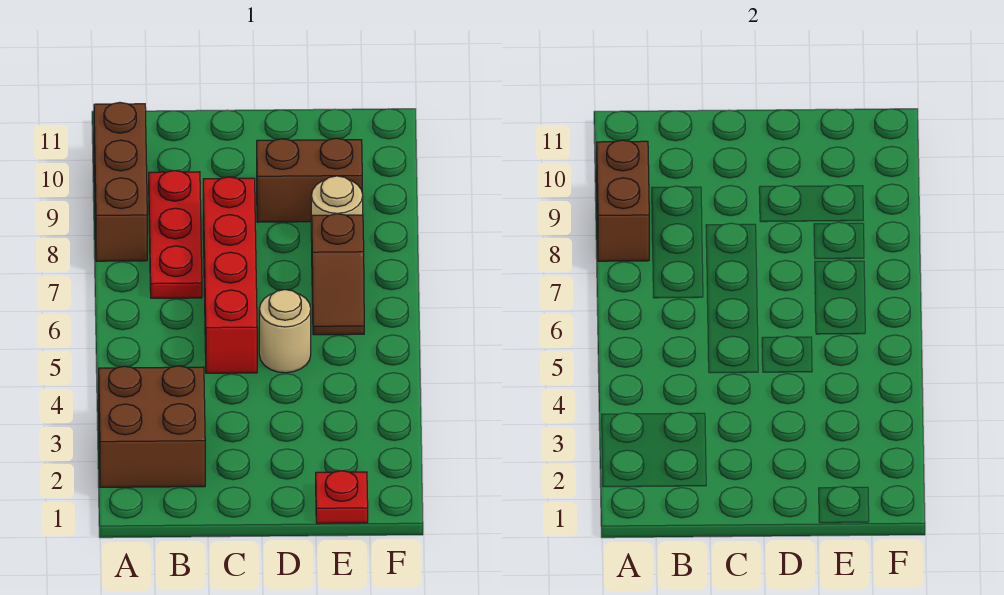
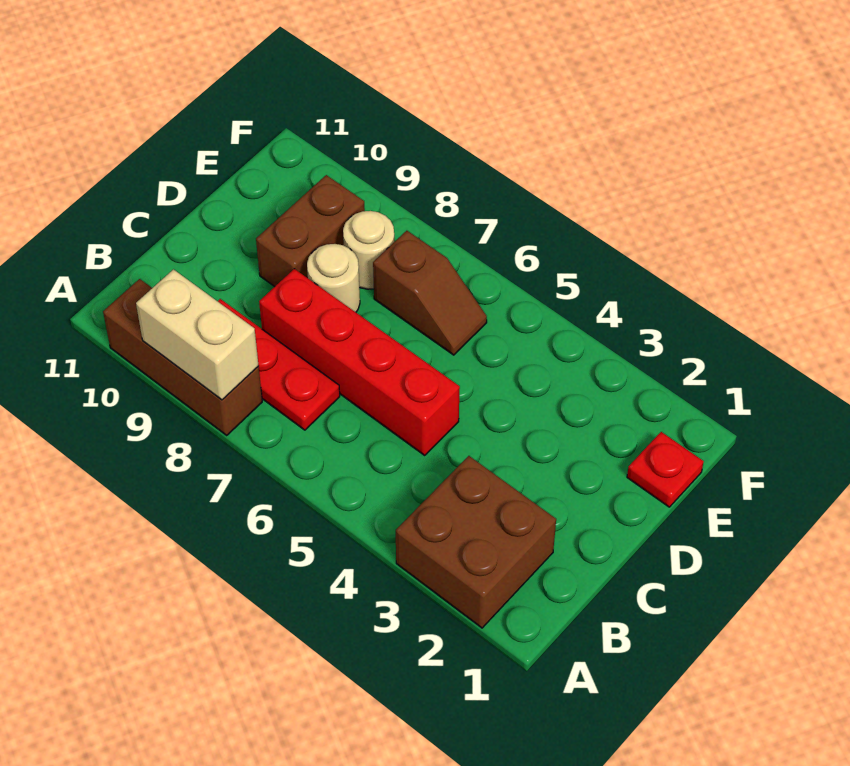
brown brick A8:A9 level 2 -> tan brick A8:A9 level 2
tan round brick D5 level 1 -> tan round brick D8 level 1

